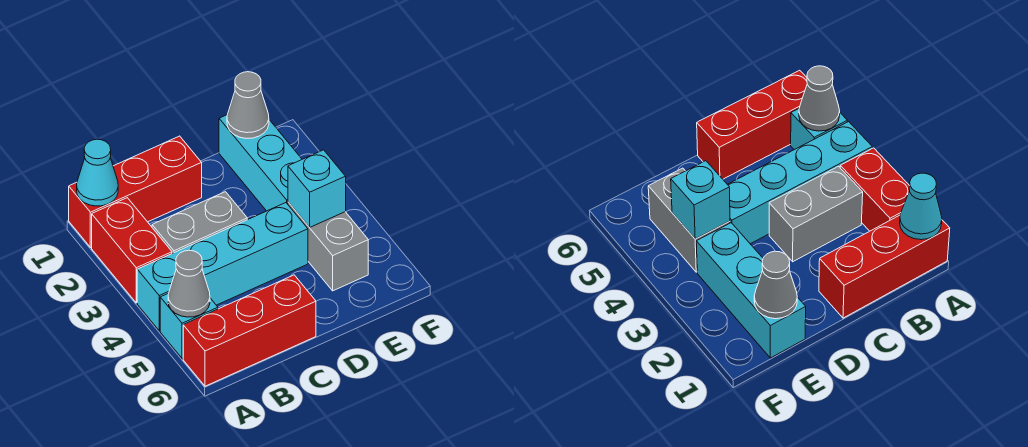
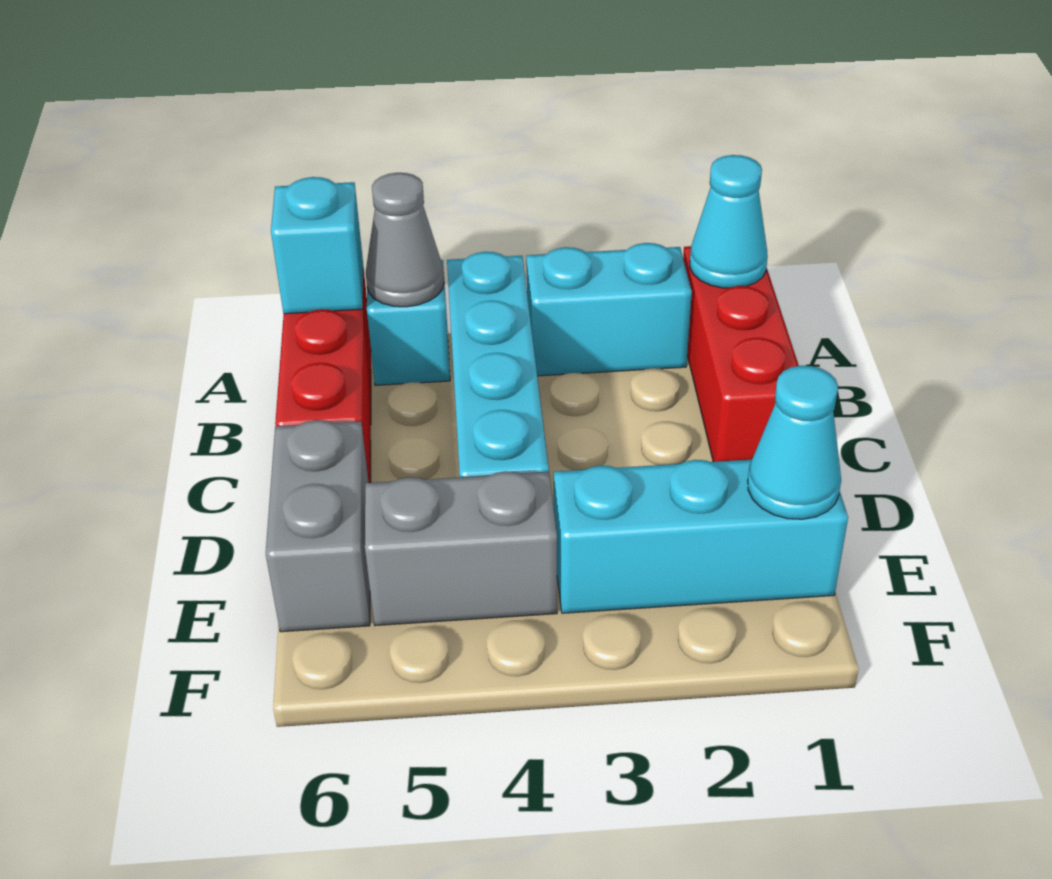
red brick A2:A3 level 1 -> cyan brick A2:A3 level 1
grey brick B3:C3 level 1 -> grey brick D6:E6 level 1
grey cone E1 level 2 -> cyan cone E1 level 2
cyan brick E4 level 2 -> cyan brick A6 level 2

